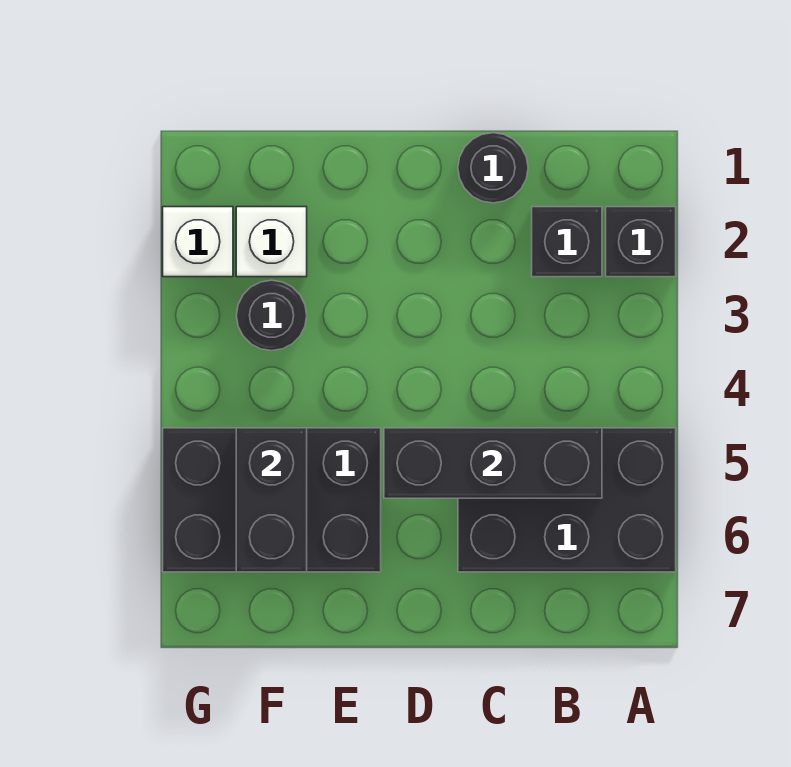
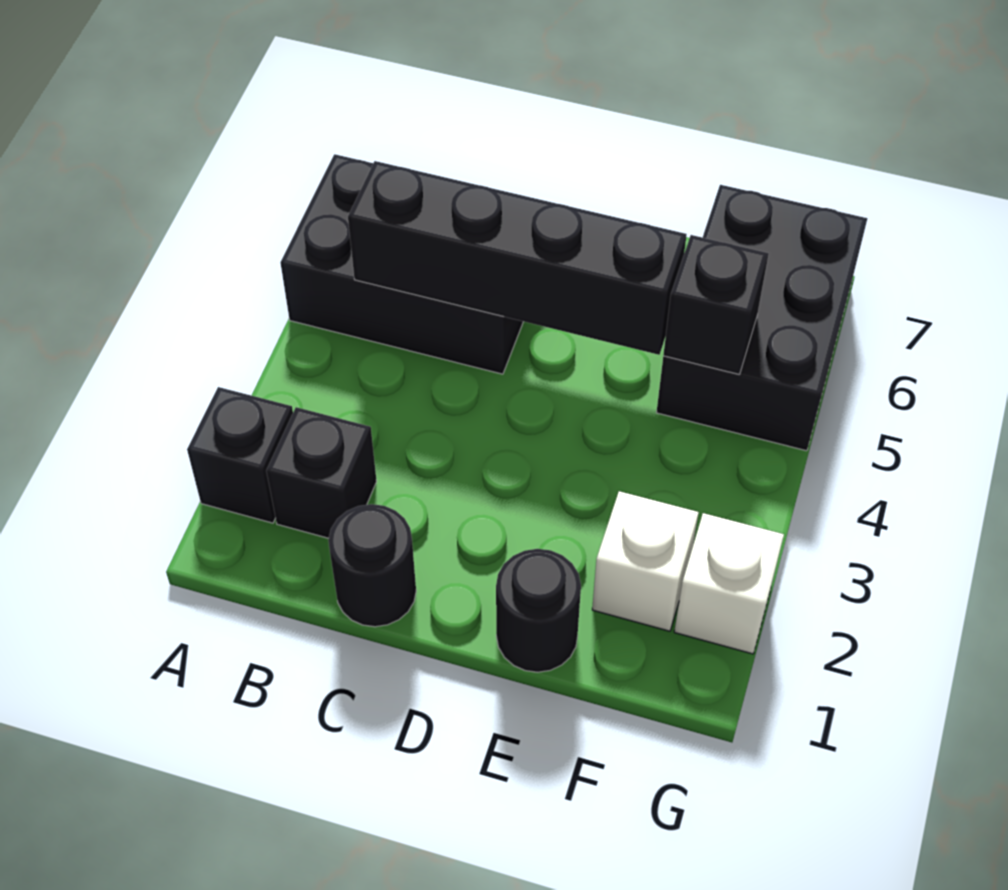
black brick B5:D5 level 2 -> black brick B5:E5 level 2
black brick E5:G6 level 1 -> black brick F5:G7 level 1
black round brick F3 level 1 -> black round brick E1 level 1
black brick F5:F6 level 2 -> black brick F5 level 2

